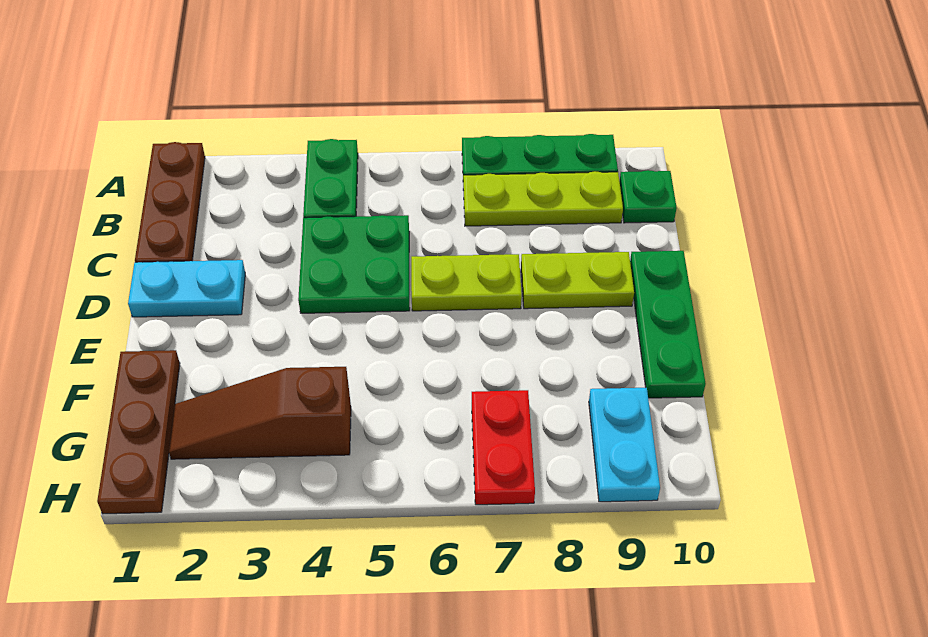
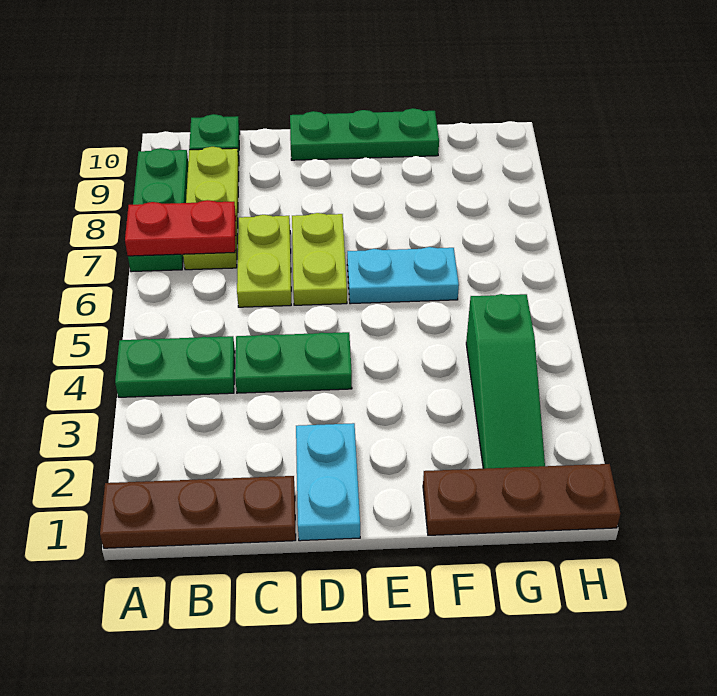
green plate C4:D5 level 1 -> green plate C4:D4 level 1
lime plate D8:D9 level 1 -> lime plate C6:C7 level 1
brown slope G2:G4 level 1 top 4 -> green slope G2:G4 level 1 top 4
red plate G7:H7 level 1 -> red plate A7:B7 level 2
cyan plate G9:H9 level 1 -> cyan plate E6:F6 level 1

